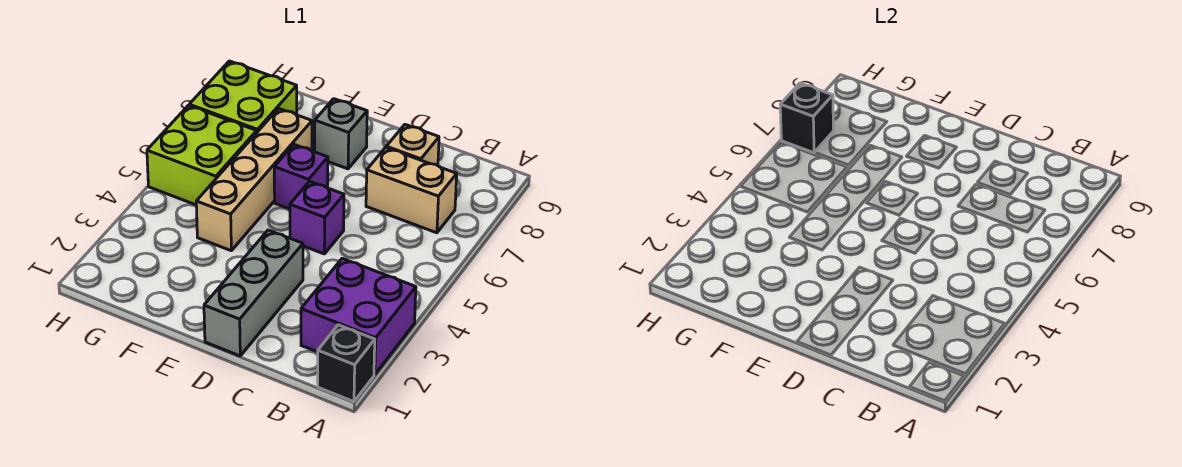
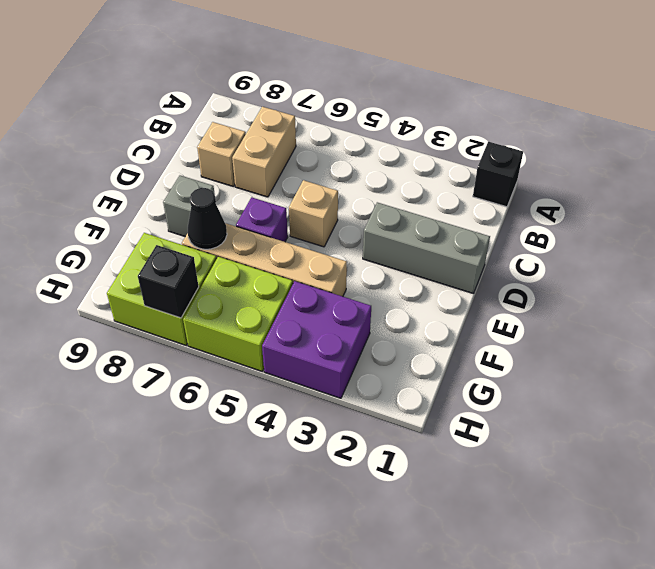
purple brick A2:B3 level 1 -> purple brick G3:H4 level 1
purple brick D5 level 1 -> tan brick D5 level 1
none -> black cone F7 level 2

